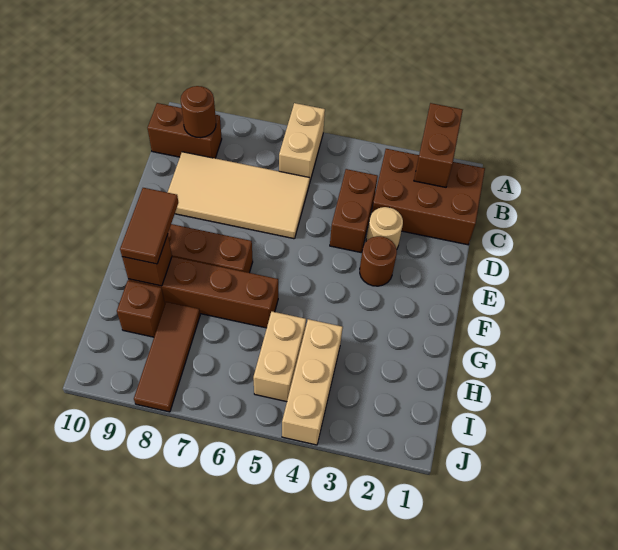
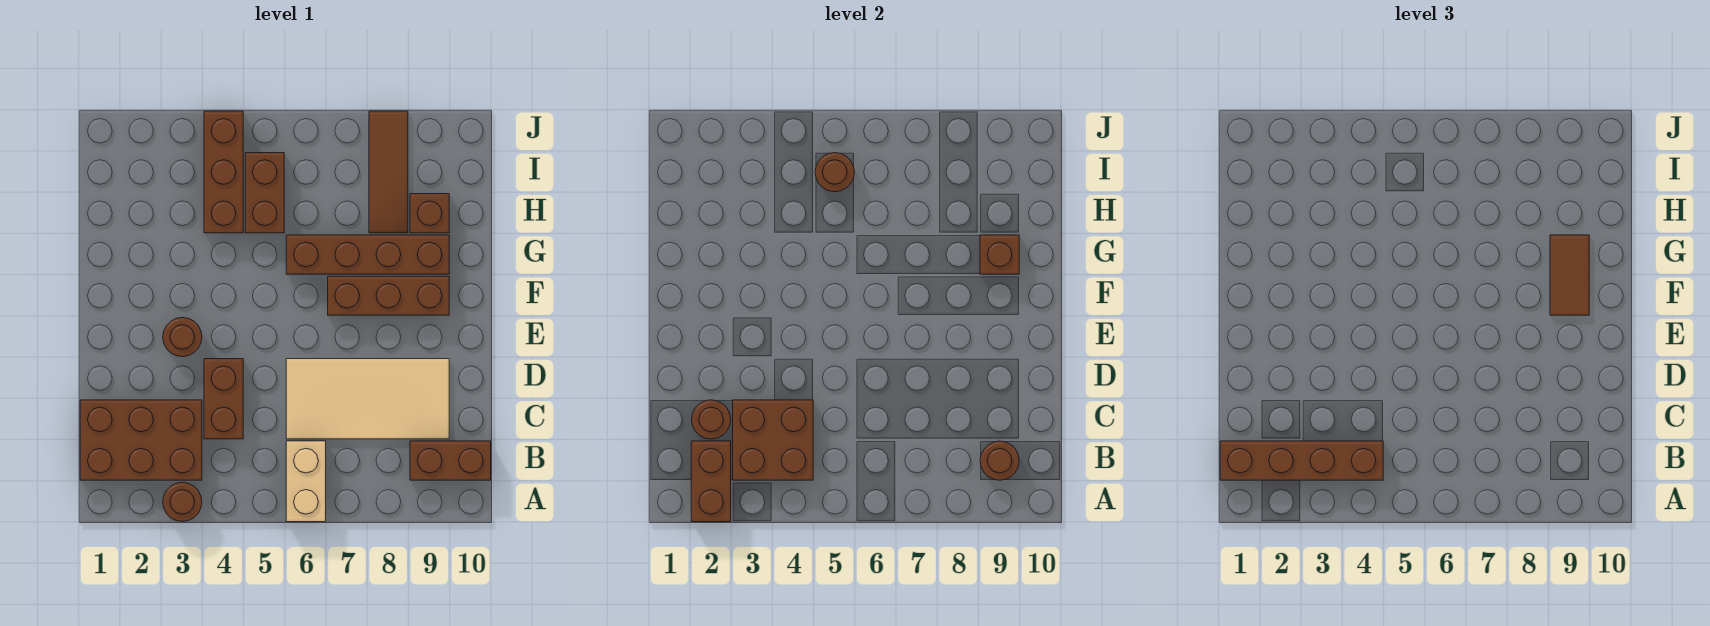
none -> brown round brick A3 level 1
none -> brown brick B1:B4 level 3
none -> brown brick B3:C4 level 2
none -> brown round brick C2 level 2
tan round brick D3 level 1 -> none
tan brick H4:J4 level 1 -> brown brick H4:J4 level 1
tan brick H5:I5 level 1 -> brown brick H5:I5 level 1
none -> brown round brick I5 level 2

